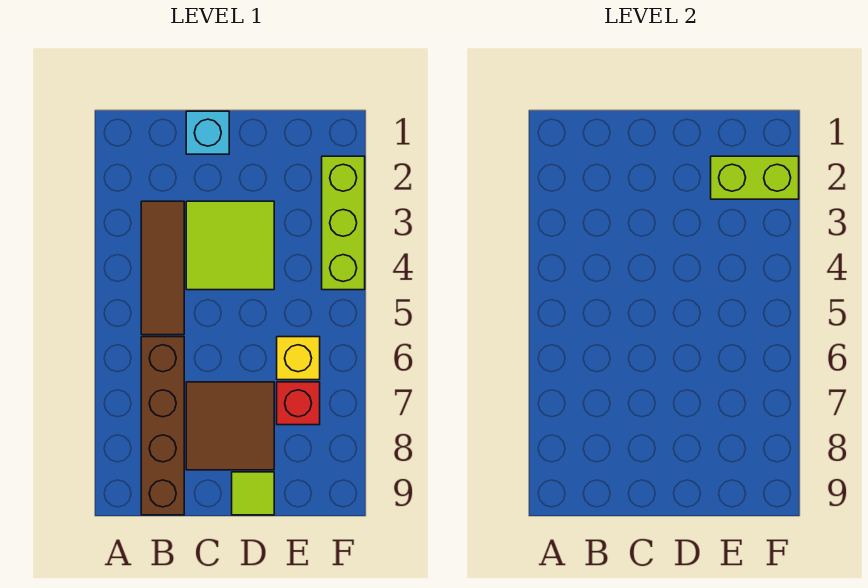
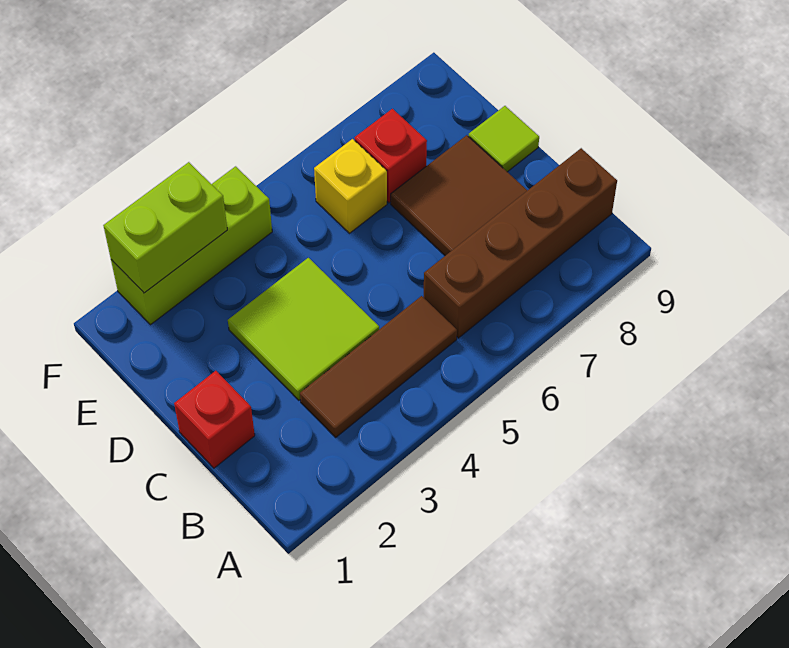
cyan brick C1 level 1 -> red brick C1 level 1
lime brick E2:F2 level 2 -> lime brick F2:F3 level 2

